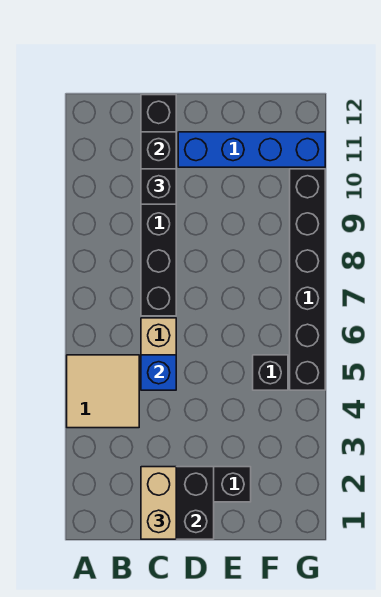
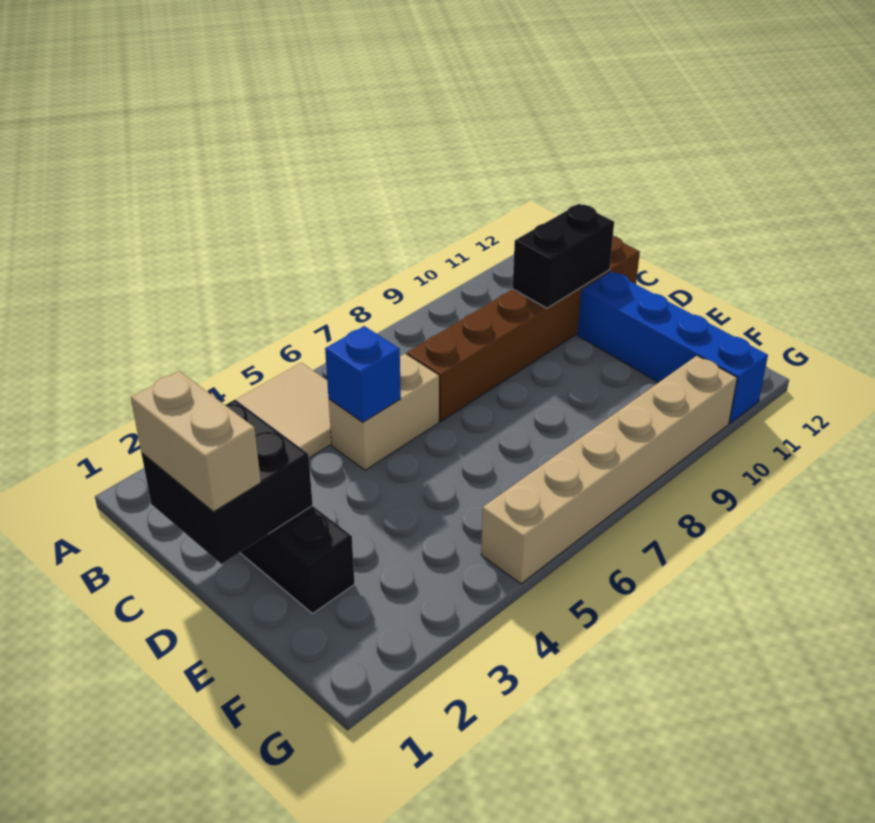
tan brick C1:C2 level 3 -> tan brick C1:D1 level 3
black brick C7:C12 level 1 -> brown brick C7:C12 level 1
black brick C10 level 3 -> none
black brick F5 level 1 -> none
black brick G5:G10 level 1 -> tan brick G5:G10 level 1

